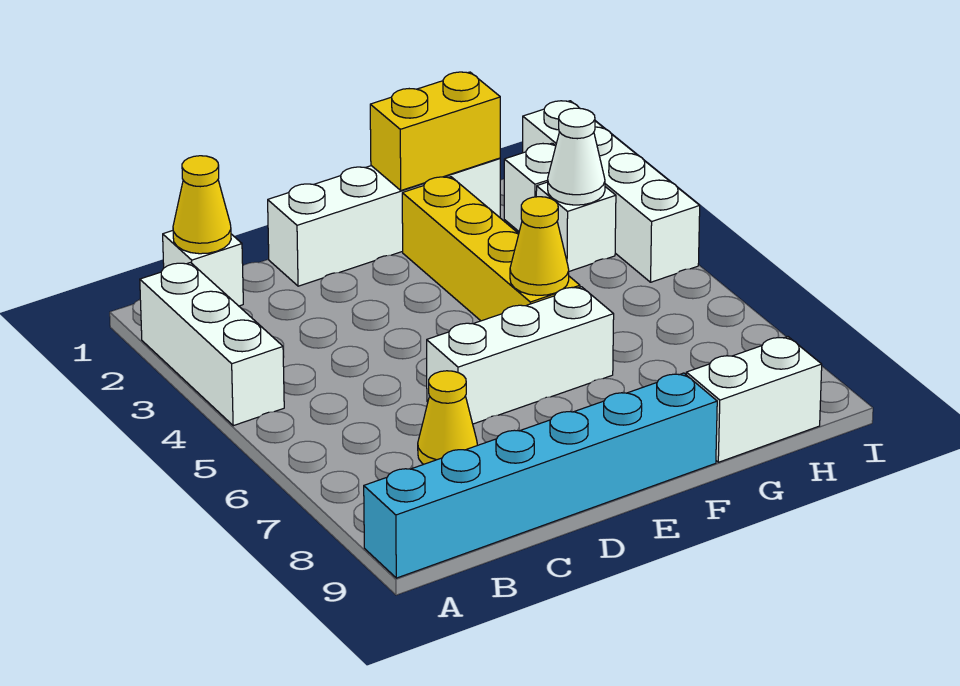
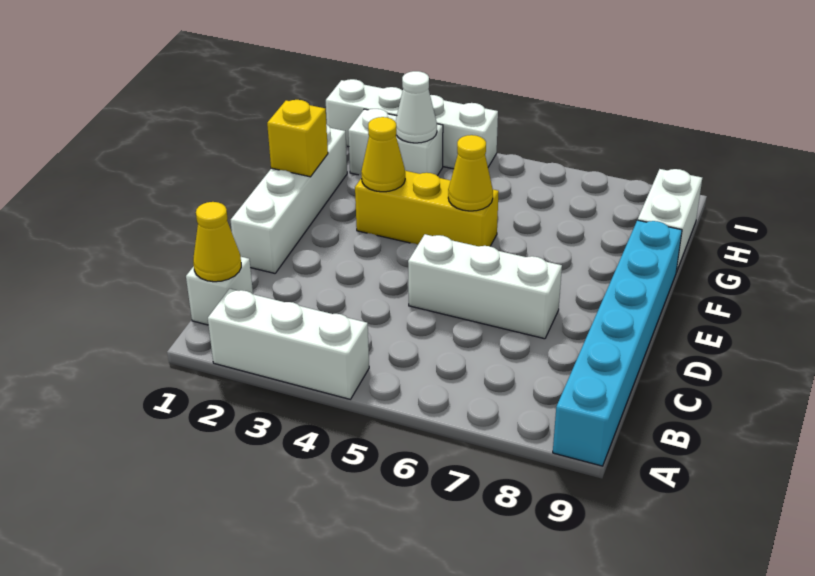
yellow cone C7 level 1 -> yellow cone F3 level 2
white brick D6:F6 level 1 -> white brick D5:D7 level 1
yellow brick F1:G1 level 2 -> yellow brick F1 level 2
yellow brick F2:F5 level 1 -> yellow brick F3:F5 level 1

